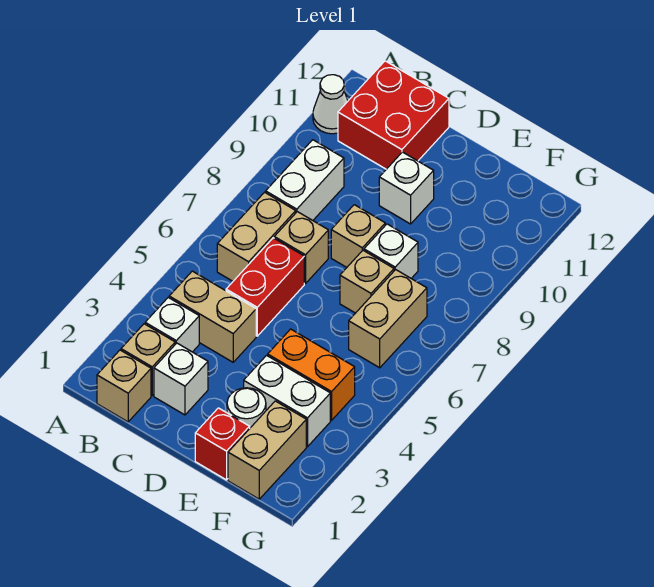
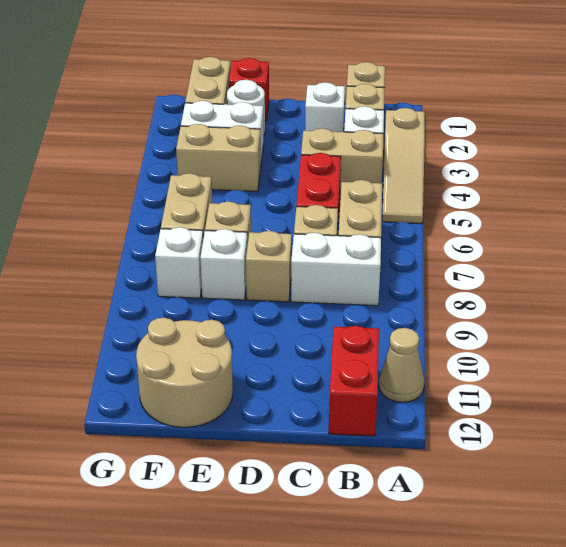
none -> tan slope A3:A5 level 1 top 3
white cone A11 level 1 -> tan cone A11 level 1
white brick B8:B9 level 1 -> white brick B8:C8 level 1
red brick B11:C12 level 1 -> red brick B11:B12 level 1
white brick D10 level 1 -> white brick F8 level 1
orange brick E4:F4 level 1 -> tan brick E4:F4 level 1
none -> tan round brick E11:F12 level 1

